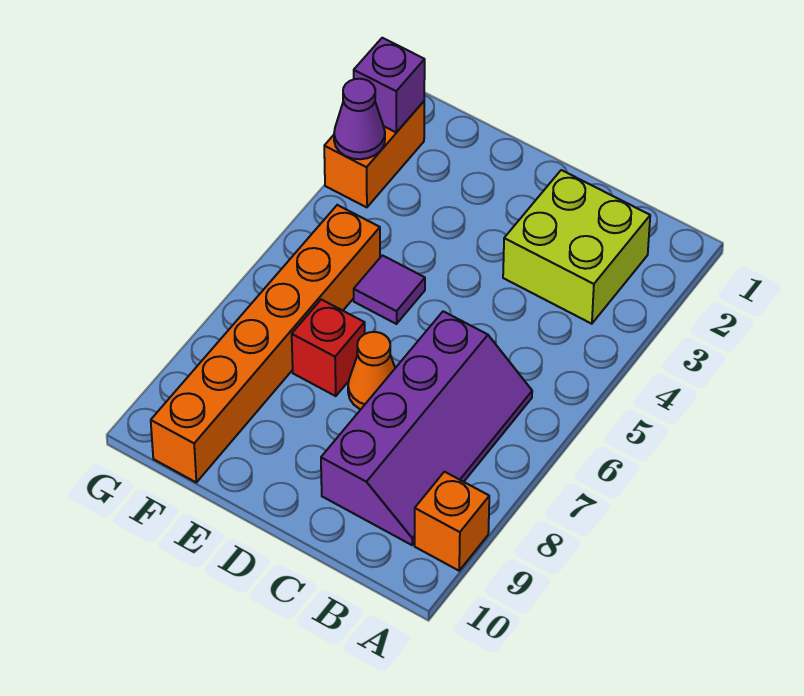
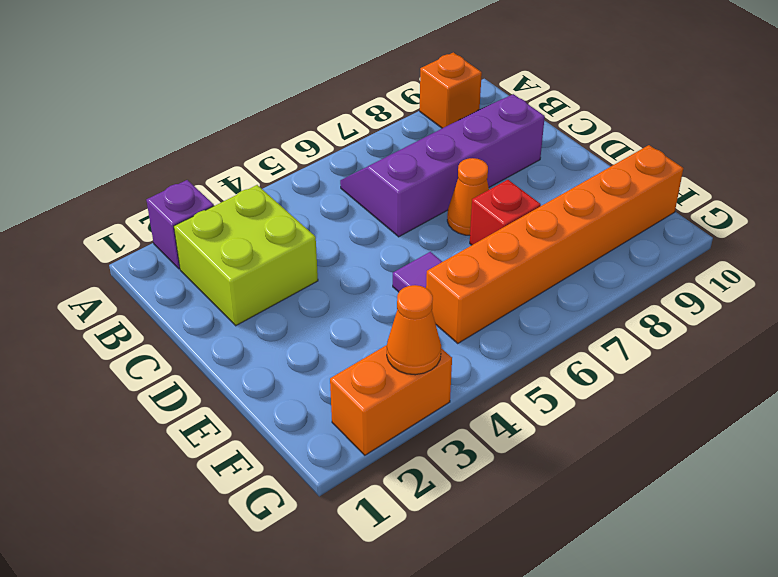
purple brick G2 level 2 -> purple brick A2 level 1
purple cone G3 level 2 -> orange cone G3 level 2

